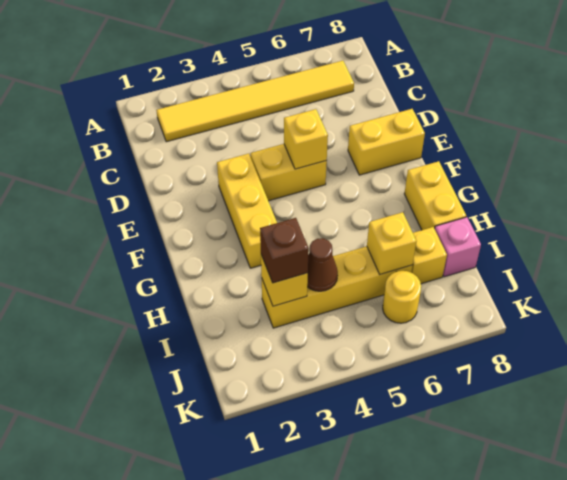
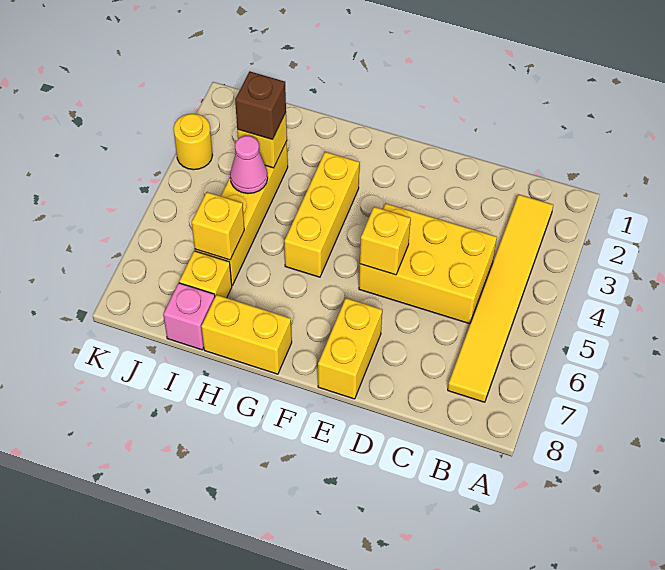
yellow brick E3:G3 level 1 -> yellow brick G3:G5 level 1
yellow brick E4:E5 level 1 -> yellow brick C4:E5 level 1
brown cone I4 level 2 -> pink cone I4 level 2
yellow round brick J6 level 1 -> yellow round brick K3 level 1

